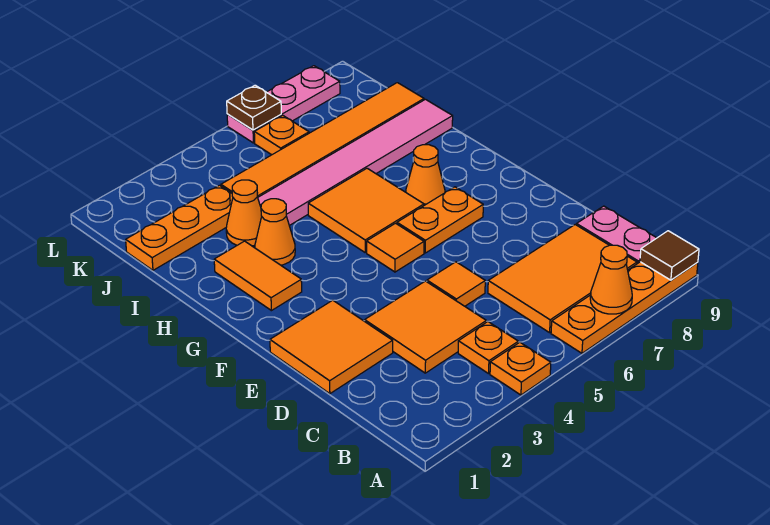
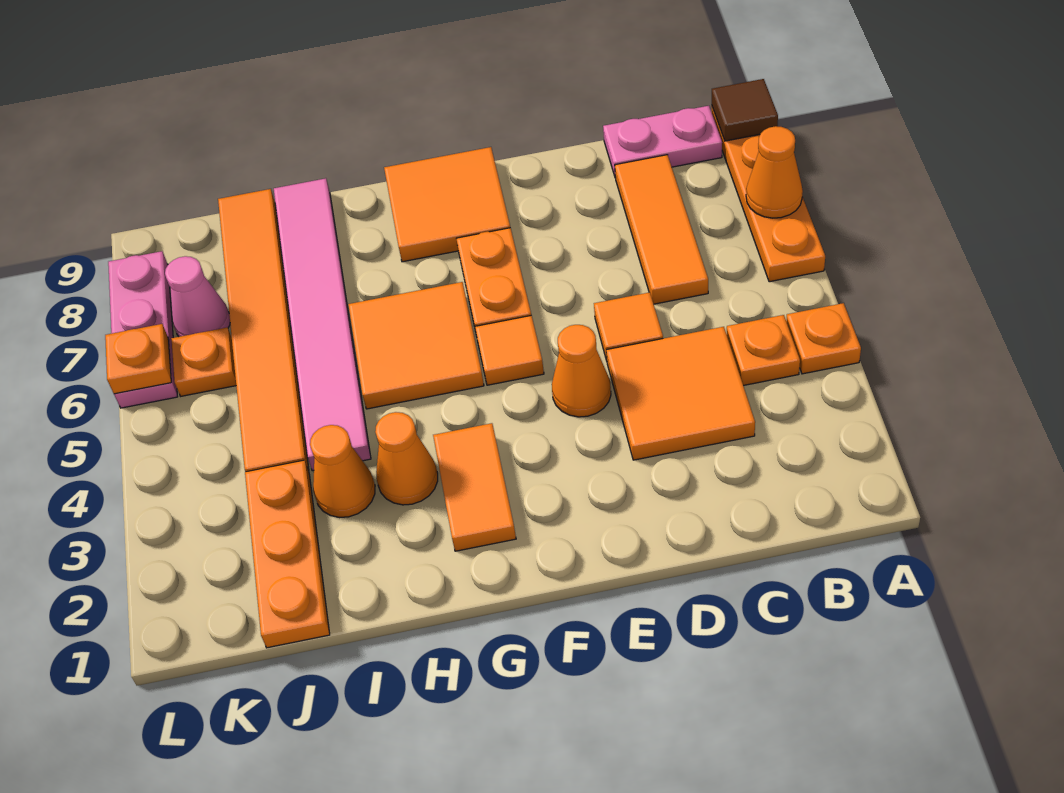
orange tile B6:C8 level 1 -> orange tile C6:C8 level 1
orange tile D1:E2 level 1 -> orange tile F8:G9 level 1
orange tile G2:H2 level 1 -> orange tile G2:G3 level 1
orange cone G7 level 1 -> orange cone E4 level 1
none -> pink cone K7 level 1
brown plate L6 level 2 -> orange plate L6 level 2

